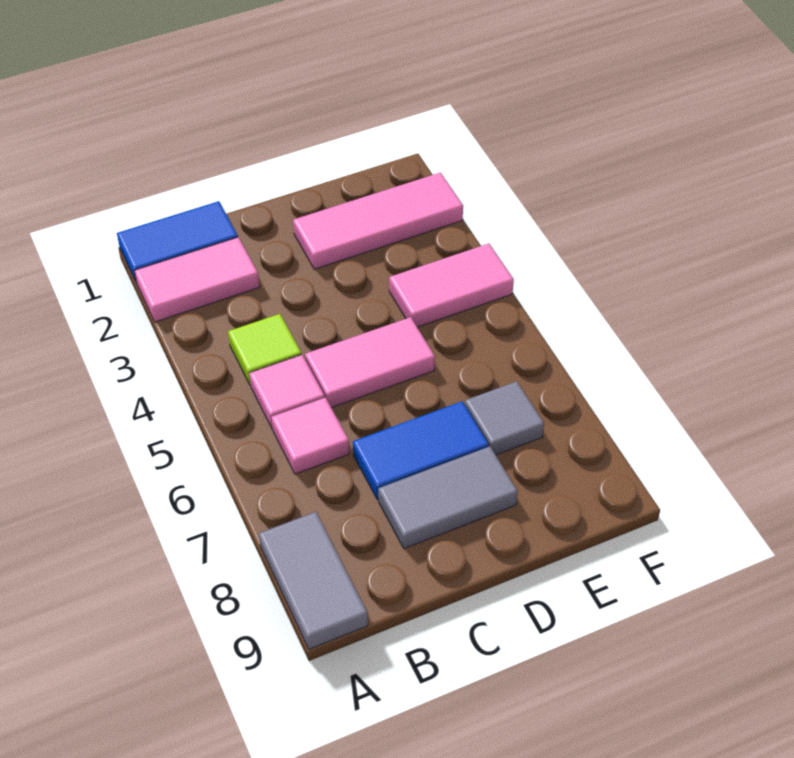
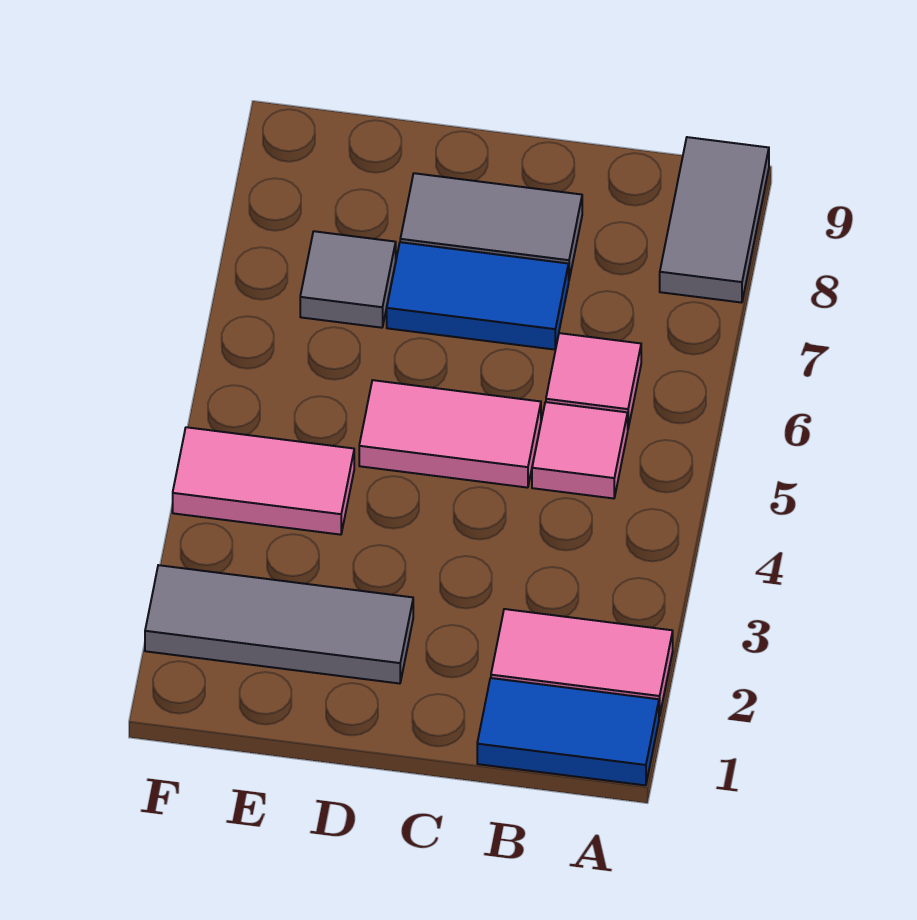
lime tile B4 level 1 -> none
pink tile D2:F2 level 1 -> grey tile D2:F2 level 1

